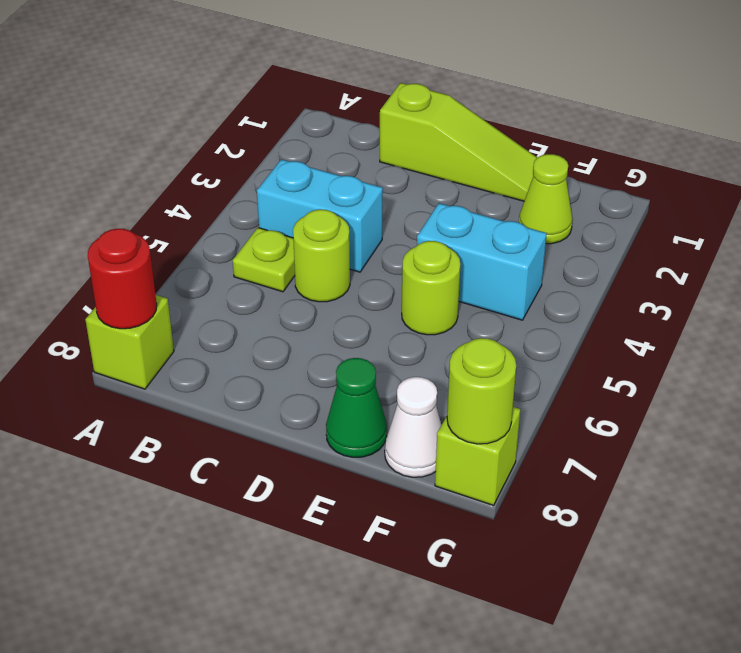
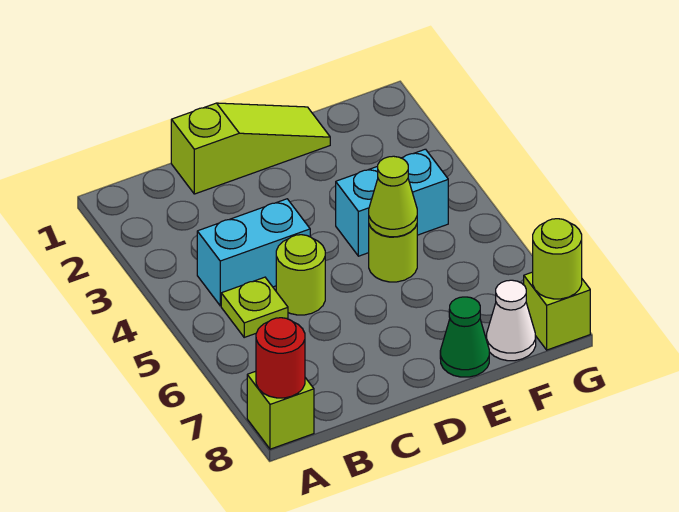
lime cone F2 level 1 -> lime cone E5 level 2

